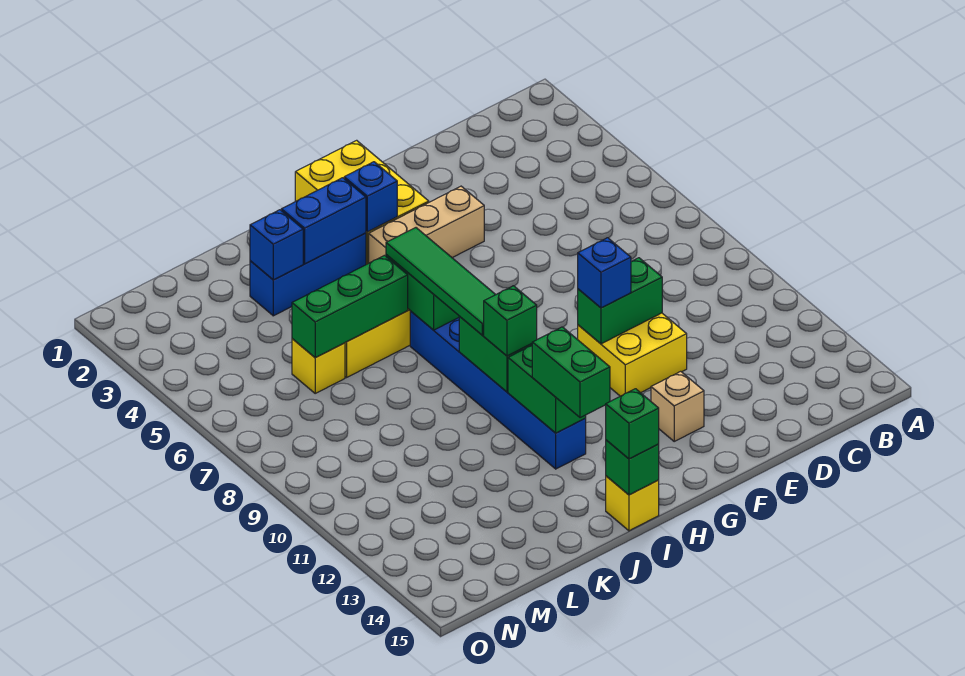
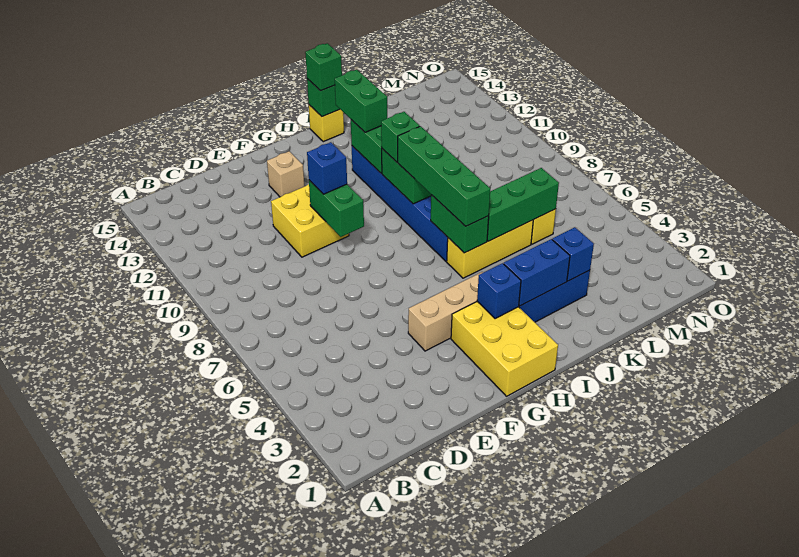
green brick E10:F10 level 2 -> green brick F9:F10 level 2
green tile I6:I9 level 3 -> green brick I6:I9 level 3

